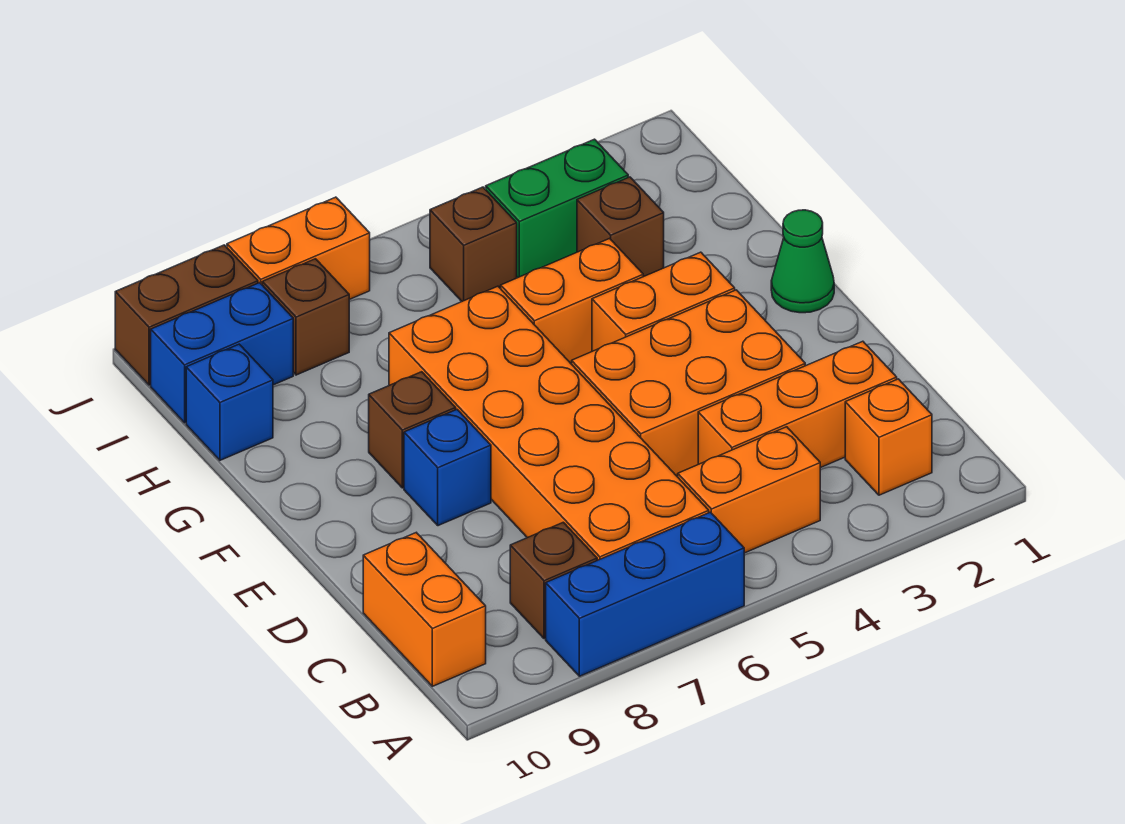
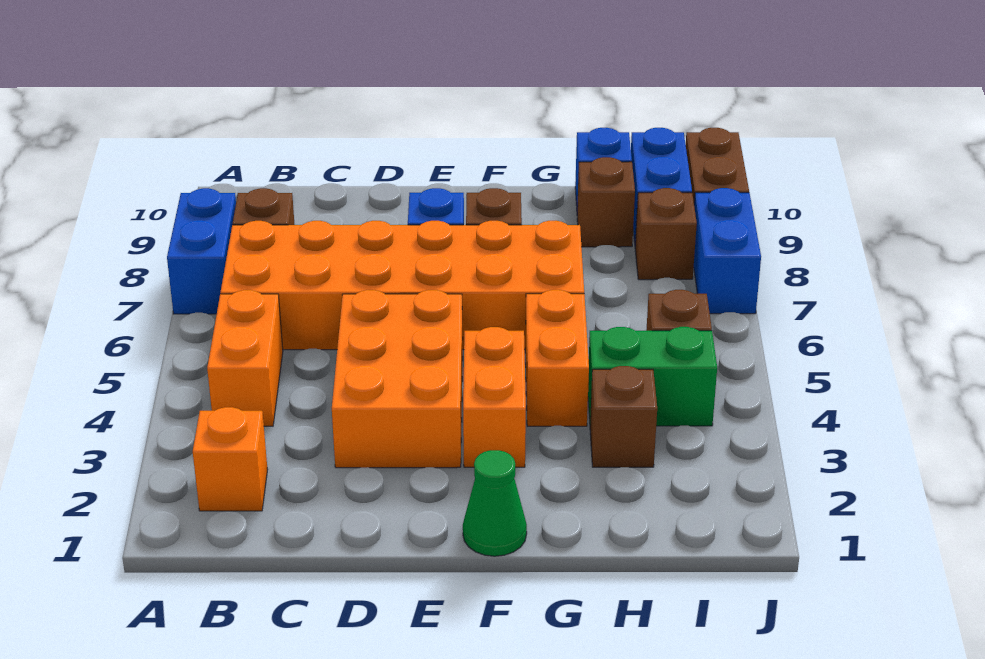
blue brick A6:A8 level 1 -> blue brick A7:A8 level 1
orange brick B10:C10 level 1 -> none
orange brick C2:C4 level 1 -> none
none -> brown brick H9 level 1
green brick I3:I4 level 1 -> green brick H4:I4 level 1
orange brick J7:J8 level 1 -> blue brick J7:J8 level 1

